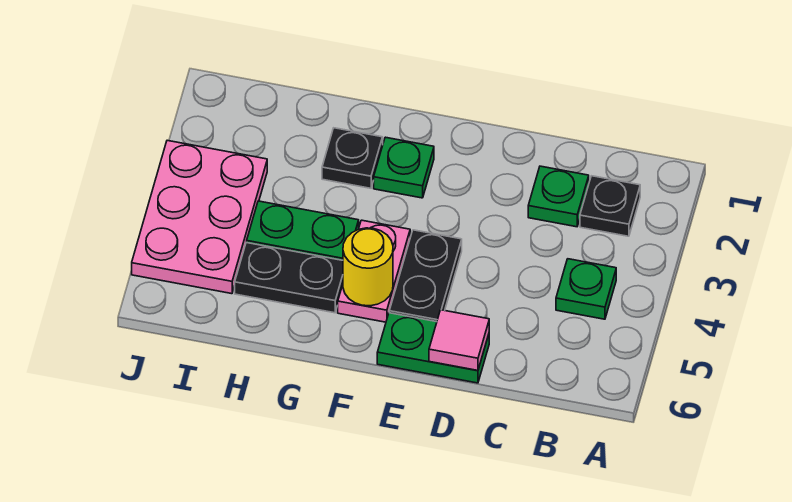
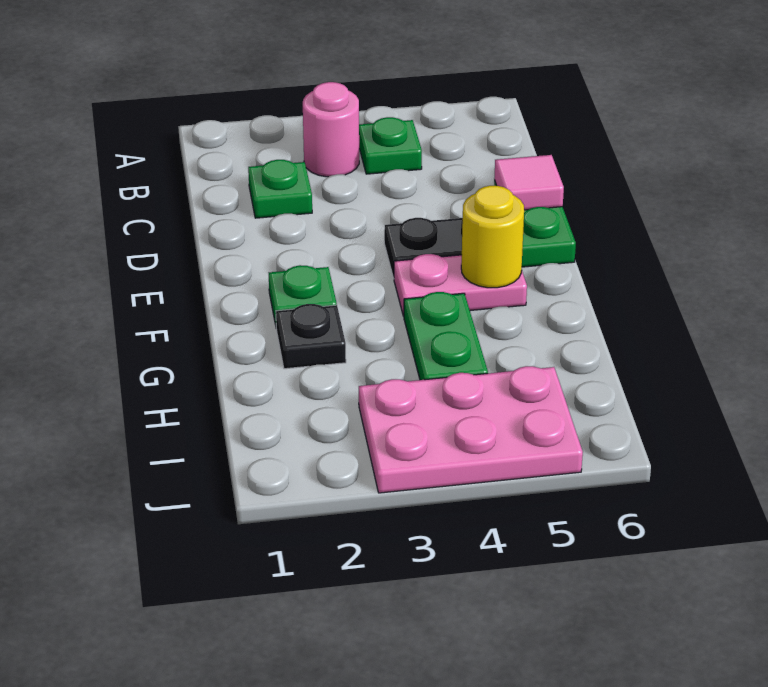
black plate B2 level 1 -> none
none -> pink round brick B3 level 1
black plate G5:H5 level 1 -> none

